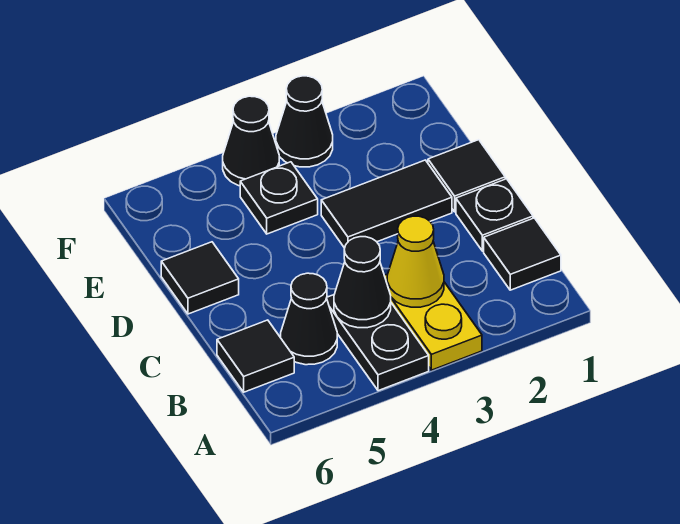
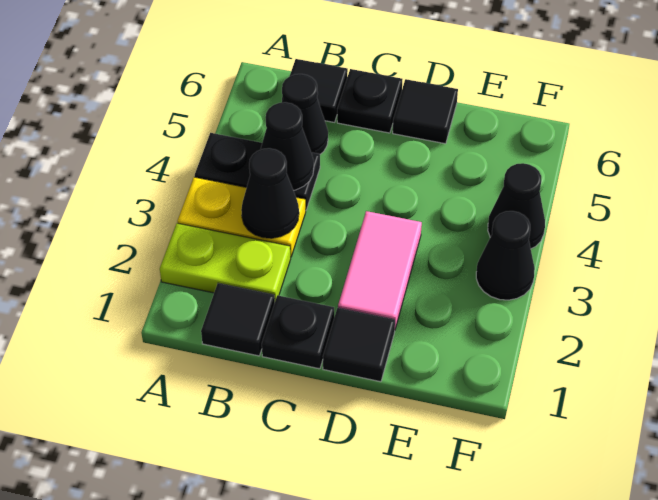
none -> lime plate A2:B2 level 1
yellow cone B3 level 2 -> black cone B3 level 2
black tile D2:D3 level 1 -> pink tile D2:D3 level 1
black plate E4 level 1 -> black plate C6 level 1

